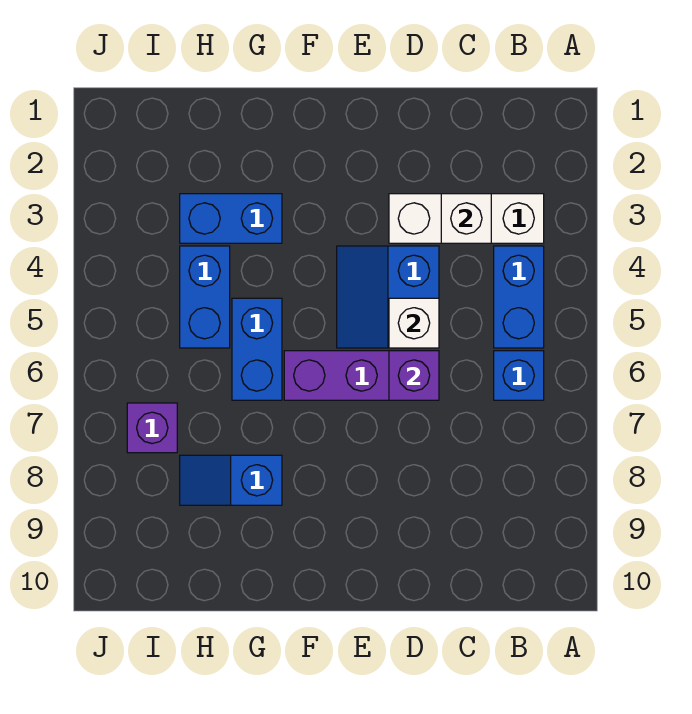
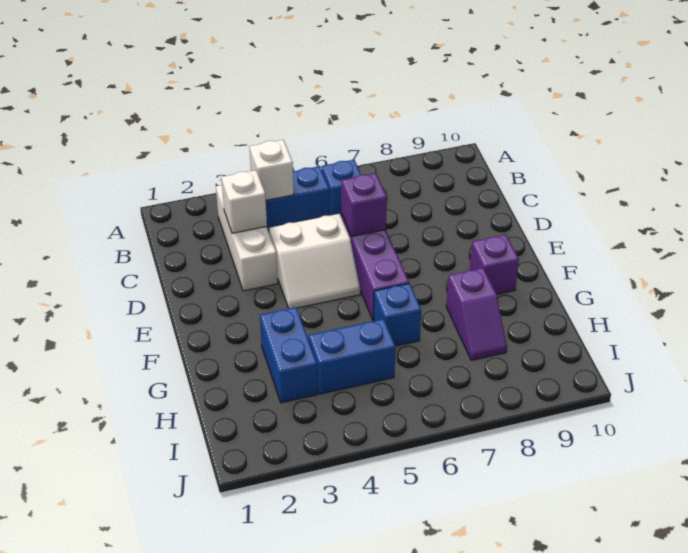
blue slope D4:E5 level 1 top D -> white slope D4:E5 level 1 top D
white brick D5 level 2 -> white brick B4 level 2
blue brick G5:G6 level 1 -> blue brick G6 level 1
blue slope G8:H8 level 1 top G -> purple slope G8:H8 level 1 top G
purple brick I7 level 1 -> purple brick F9 level 1

